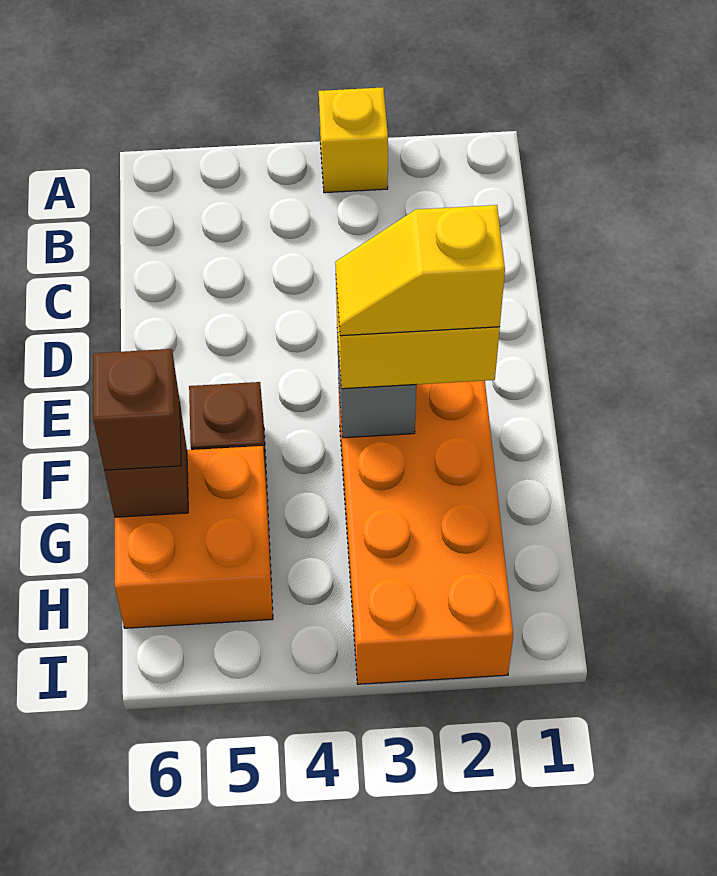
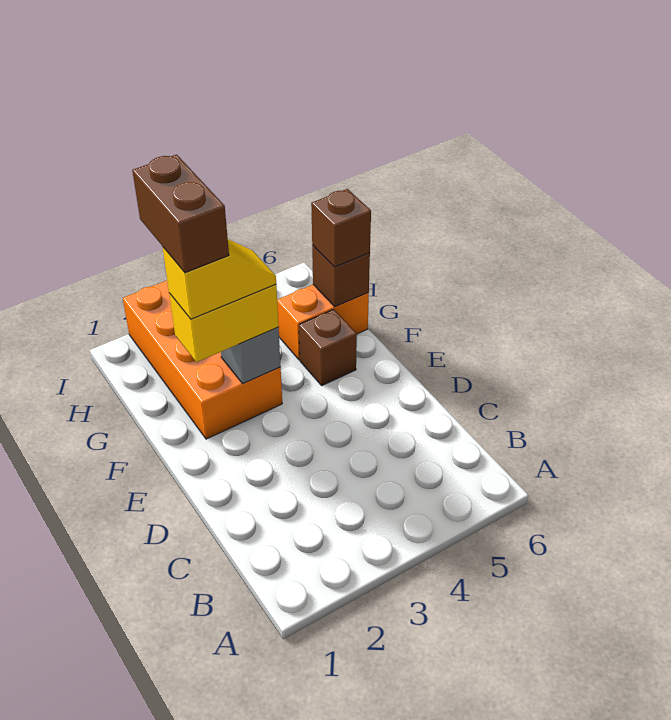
yellow brick A3 level 1 -> none
none -> brown brick F2:G2 level 5
orange brick G5:H6 level 1 -> orange brick G5:G6 level 1

